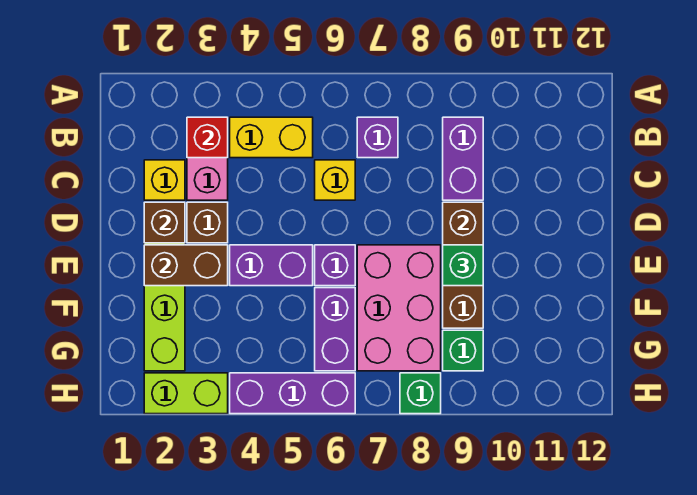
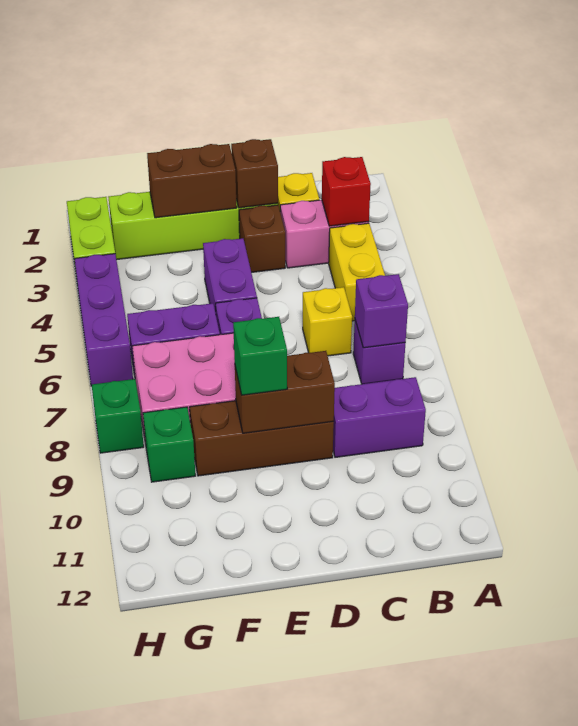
none -> purple brick B7 level 2
brown brick E2:E3 level 2 -> brown brick E2:F2 level 2

